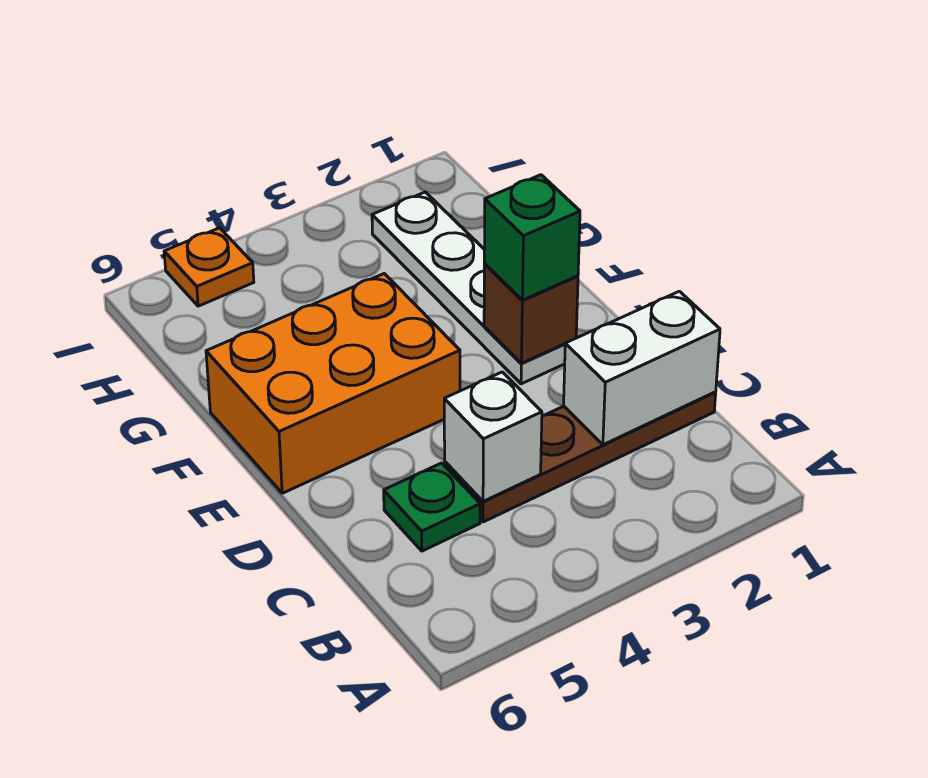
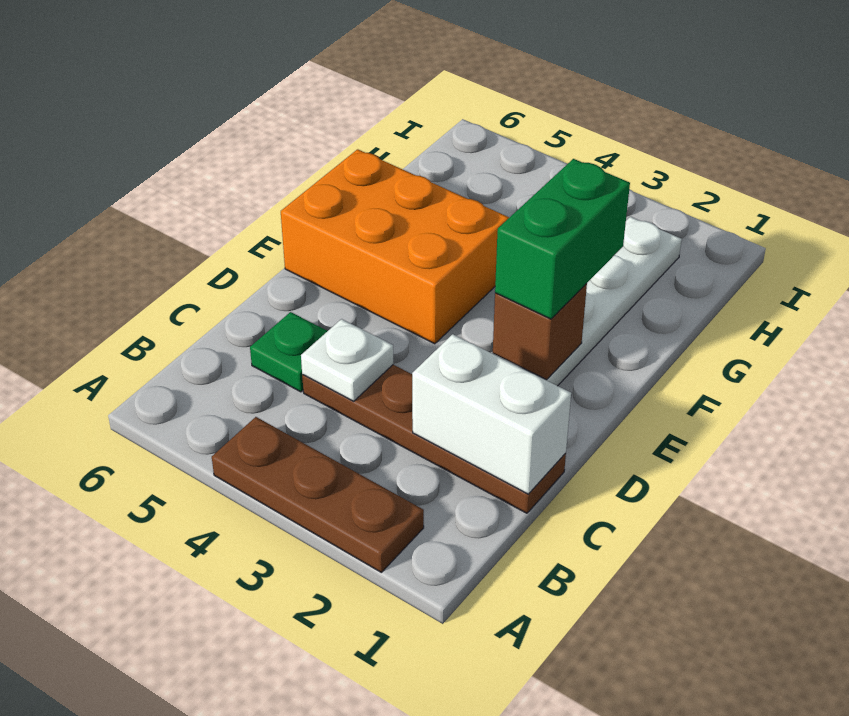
none -> brown plate A2:A4 level 1
white brick C4 level 2 -> white plate C4 level 2
green brick E2 level 3 -> green brick E2:F2 level 3
orange plate I5 level 1 -> none

